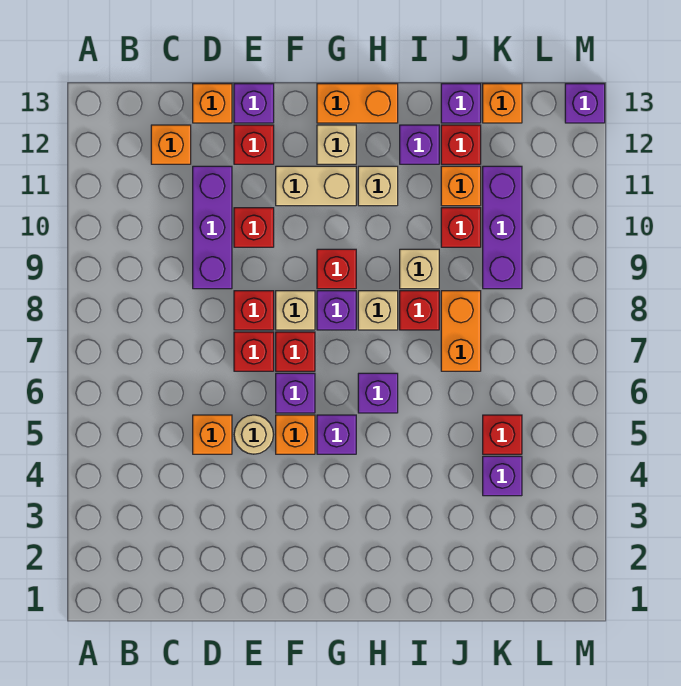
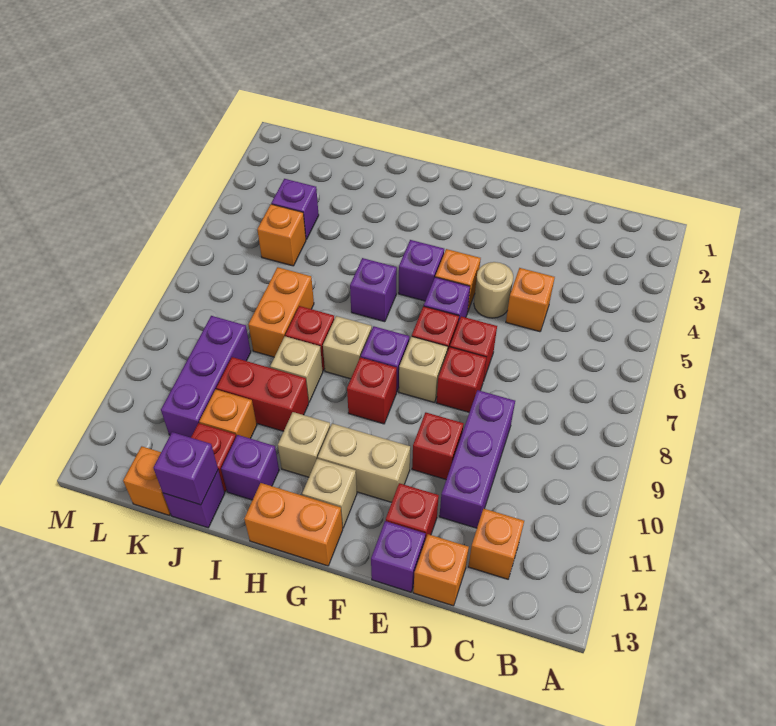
red brick J10 level 1 -> red brick I10:J10 level 1
red brick K5 level 1 -> orange brick K5 level 1
purple brick M13 level 1 -> purple brick J13 level 2

